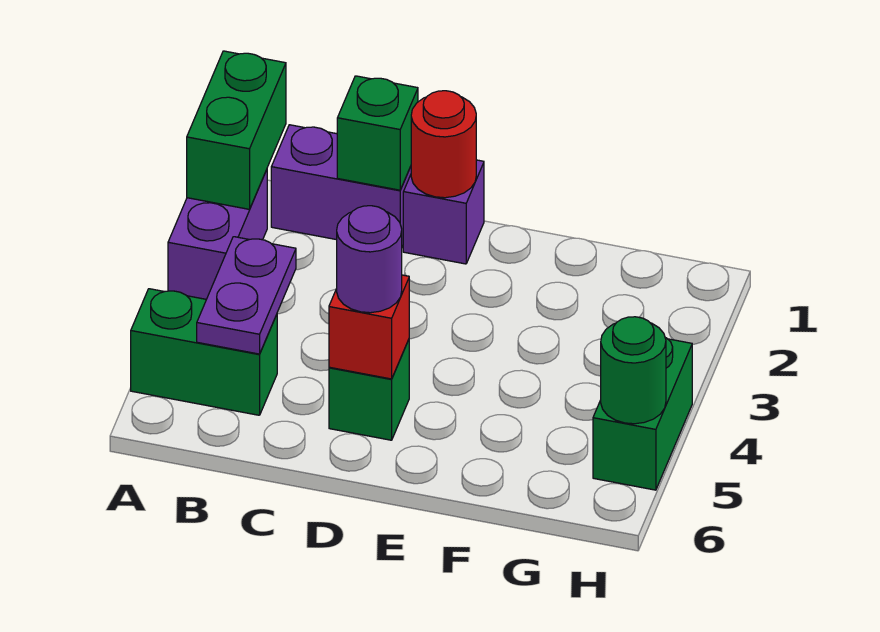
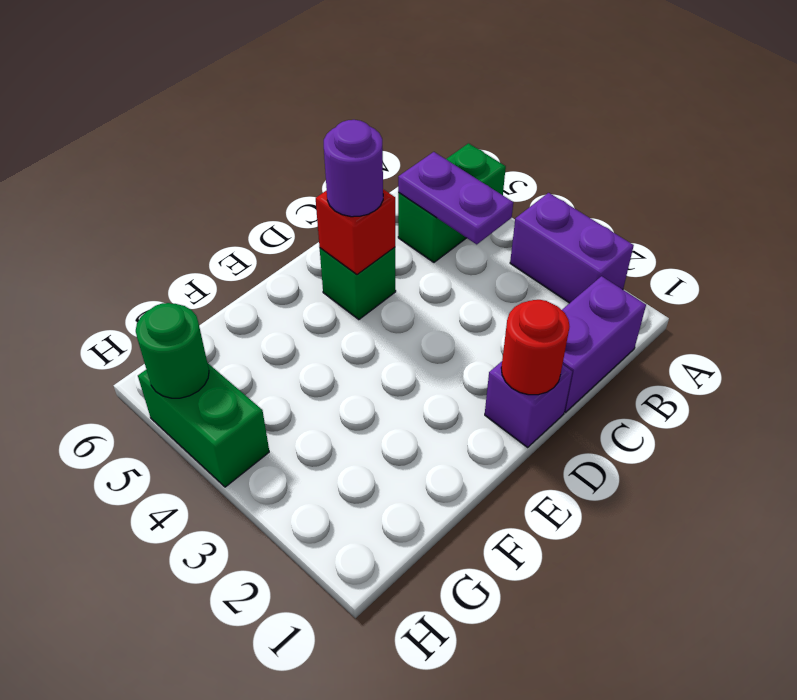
green brick A1:A2 level 2 -> none
green brick C1 level 2 -> none

